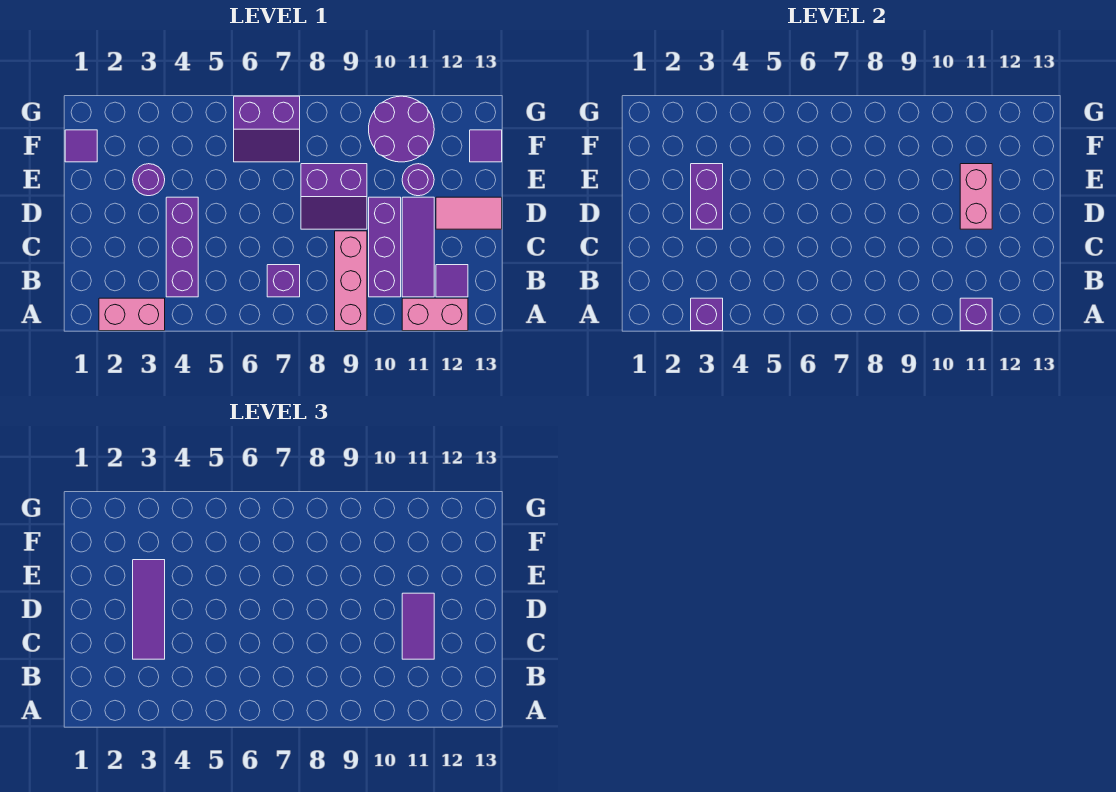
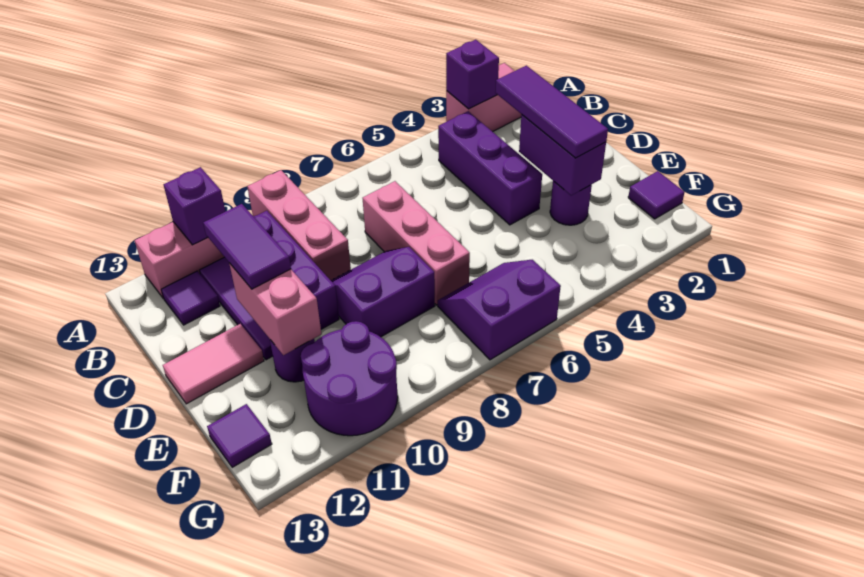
purple brick B7 level 1 -> none
none -> pink brick C7:E7 level 1

